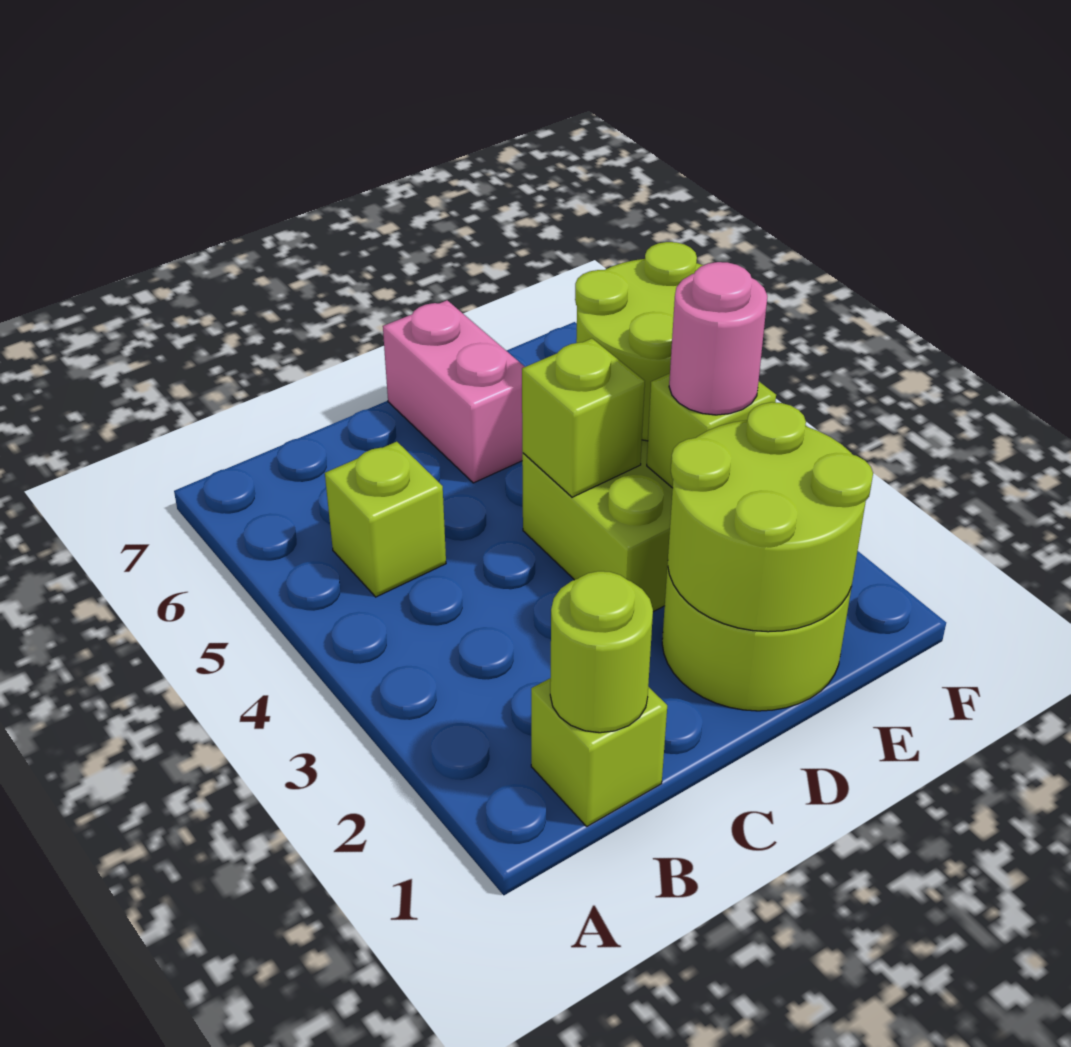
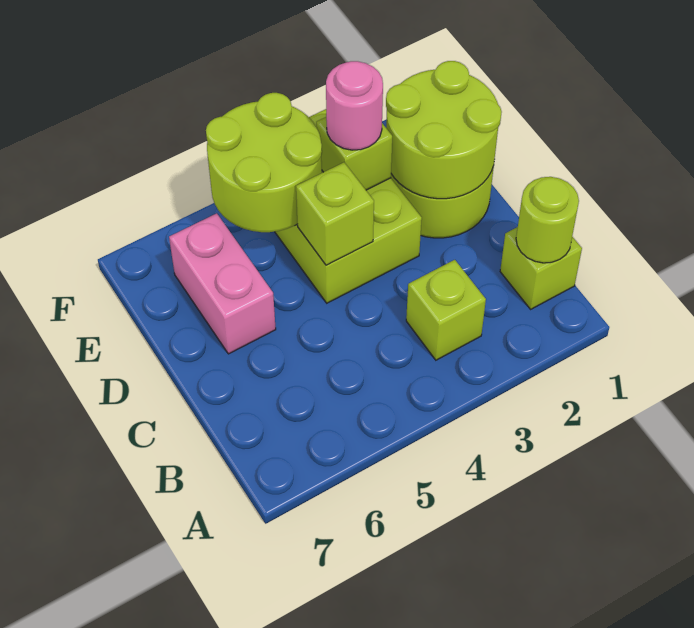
lime brick B5 level 1 -> lime brick B3 level 1
pink brick D6:D7 level 1 -> pink brick D6:E6 level 1

